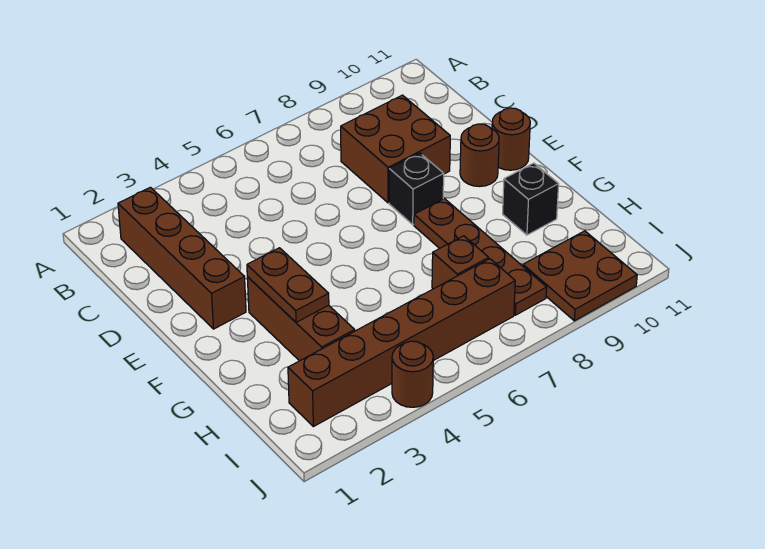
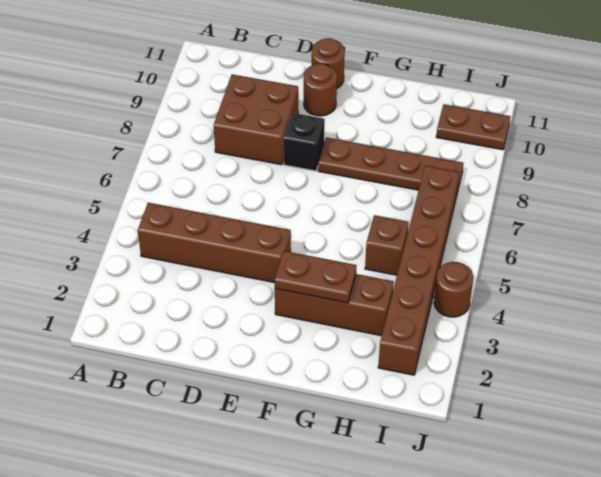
brown brick B2:E2 level 1 -> brown brick B4:E4 level 1
black brick G10 level 1 -> none
brown brick H7 level 1 -> brown brick H5 level 1
brown plate I9:J10 level 1 -> brown plate I10:J10 level 1

